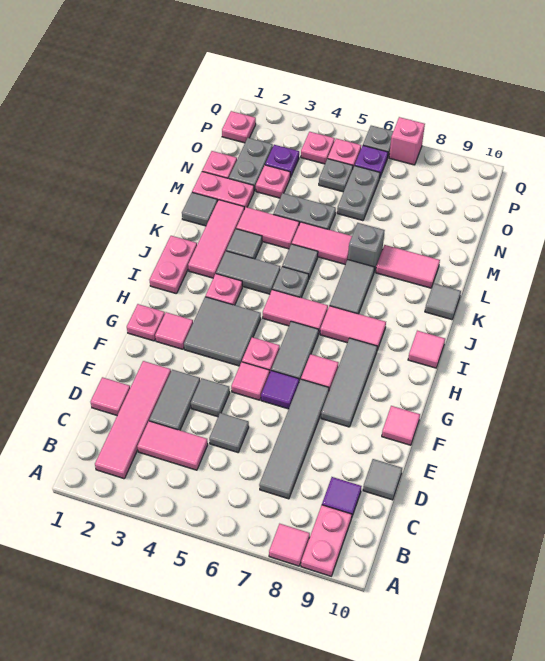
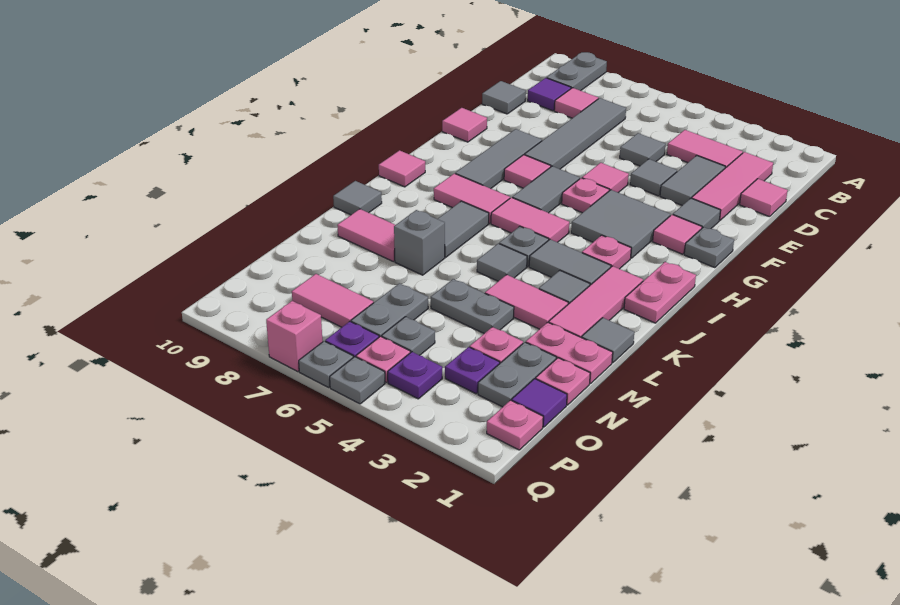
pink tile A8 level 1 -> pink tile C8 level 1
pink plate A9:B9 level 1 -> grey plate A9:B9 level 1
pink tile B2:E2 level 1 -> pink tile C2:E2 level 1
none -> grey tile F2 level 1
purple tile F6 level 1 -> purple tile O1 level 1
pink plate G1 level 1 -> grey plate G1 level 1
pink tile L5:L6 level 1 -> pink tile O7:O8 level 1
pink plate P4 level 1 -> purple plate P4 level 1
none -> grey plate Q5 level 1

